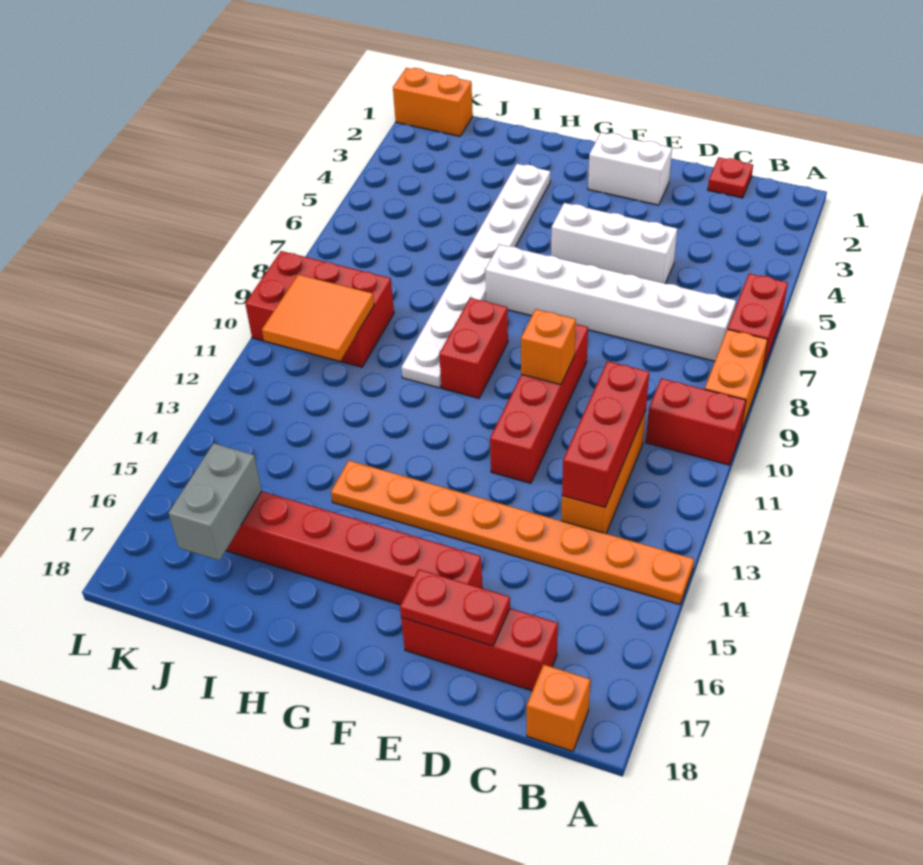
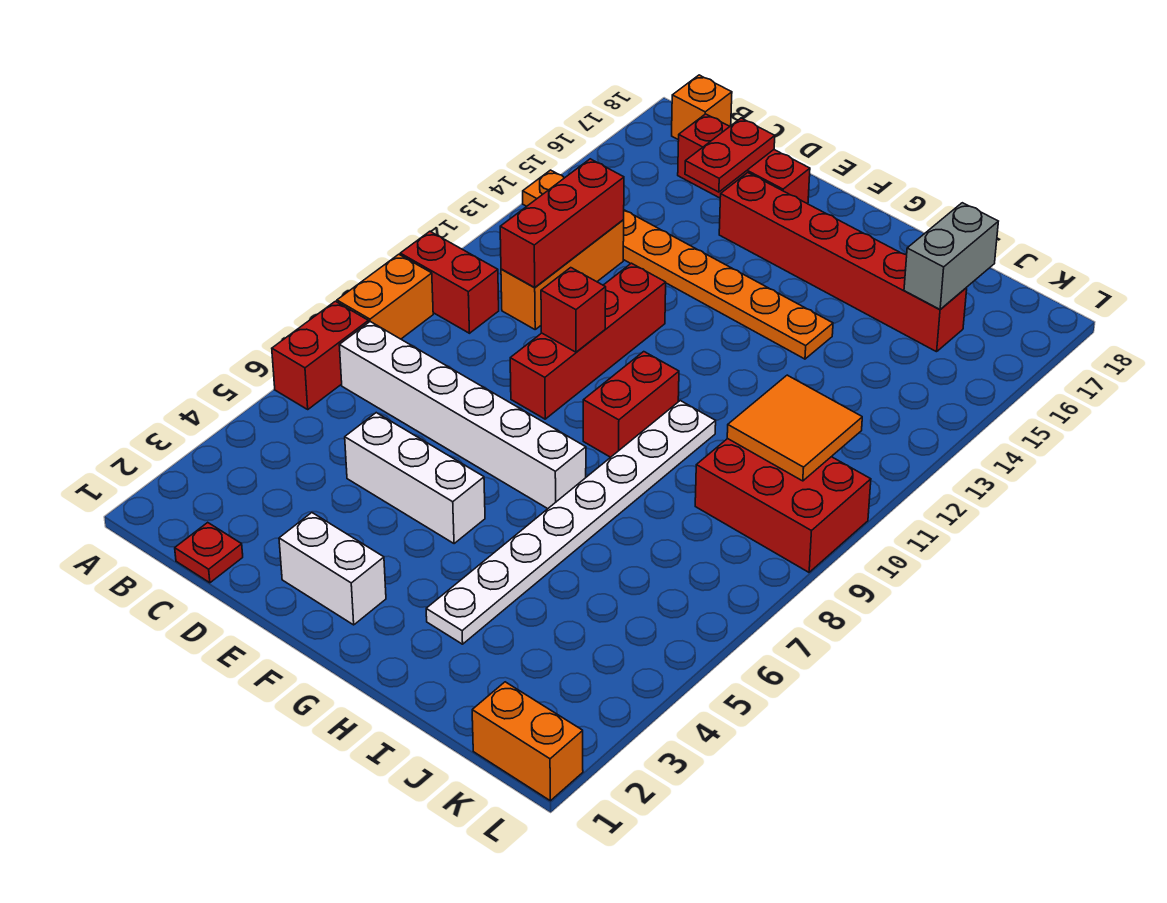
red plate D17:E17 level 2 -> red plate D16:D17 level 2
orange brick E10 level 2 -> red brick E10 level 2

